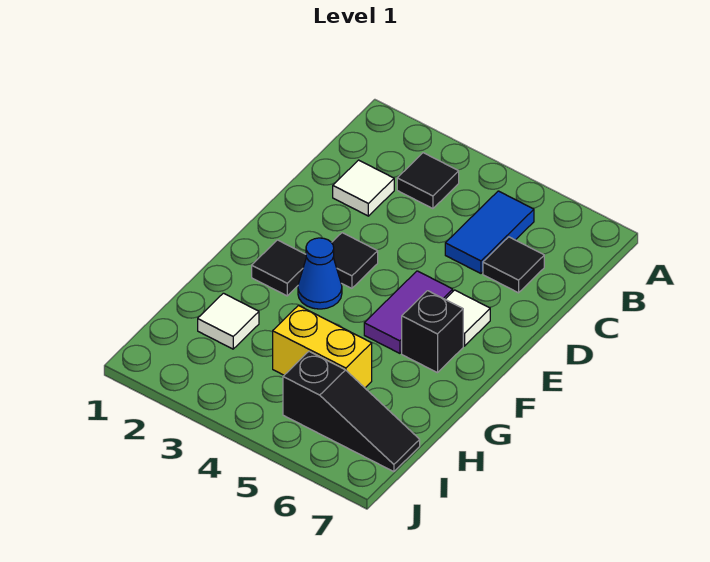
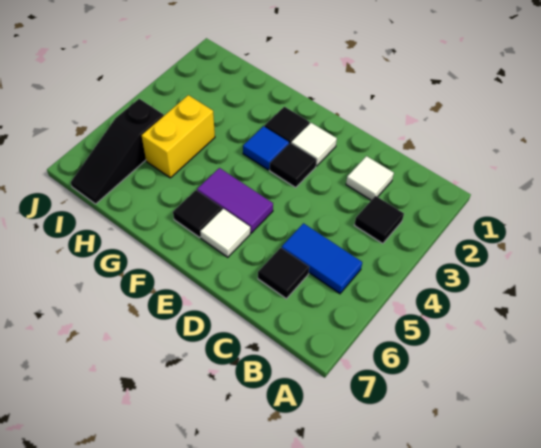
blue cone F3 level 1 -> blue tile F3 level 1
black brick F6 level 1 -> black tile F6 level 1
white tile H2 level 1 -> white tile E2 level 1

